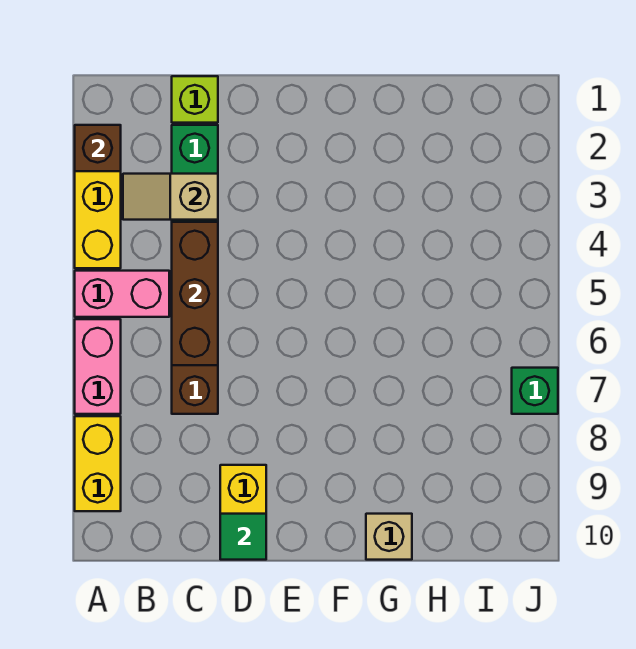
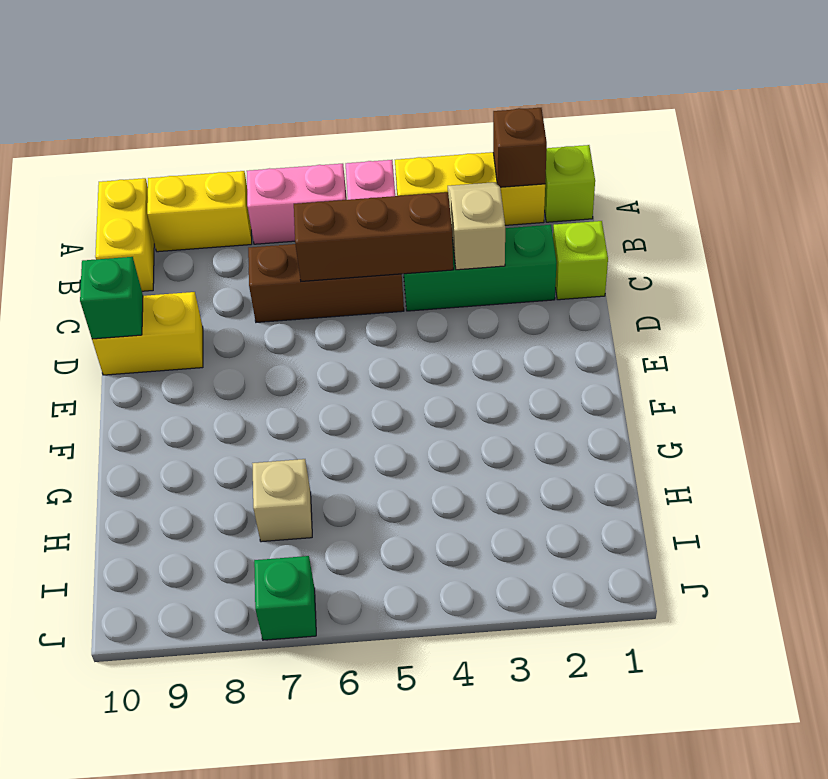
none -> lime brick A1 level 1
none -> yellow brick A10:B10 level 1
green tile D10 level 2 -> green brick D10 level 2
tan brick G10 level 1 -> tan brick H7 level 1

